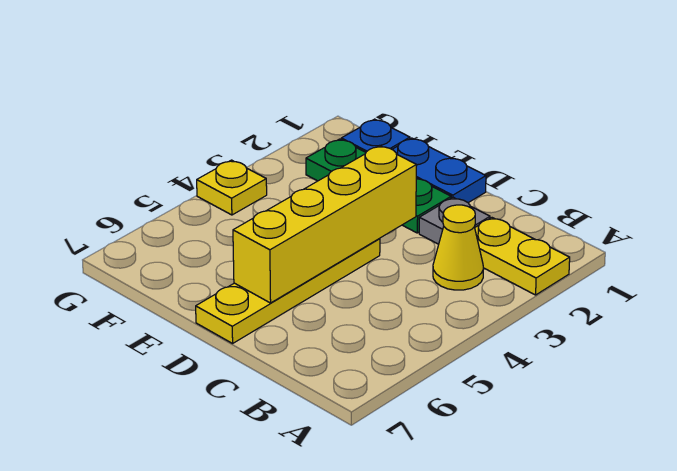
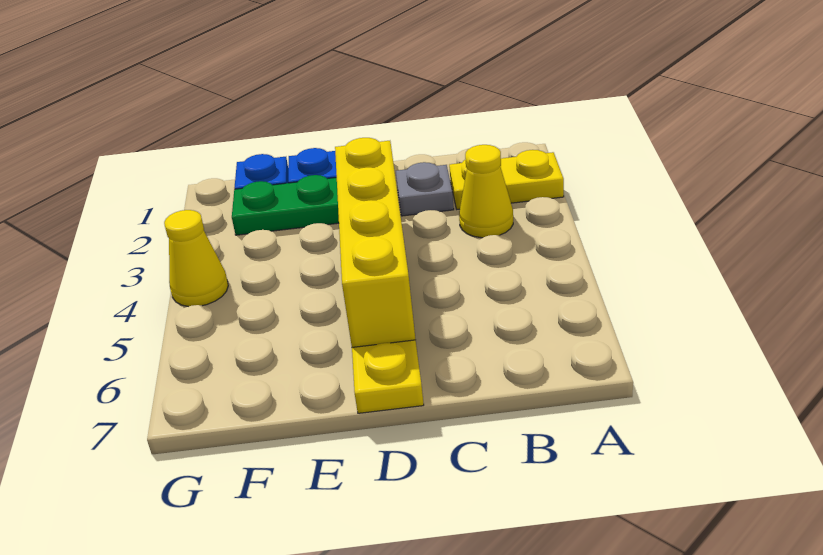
yellow plate G4 level 1 -> yellow cone G4 level 1

